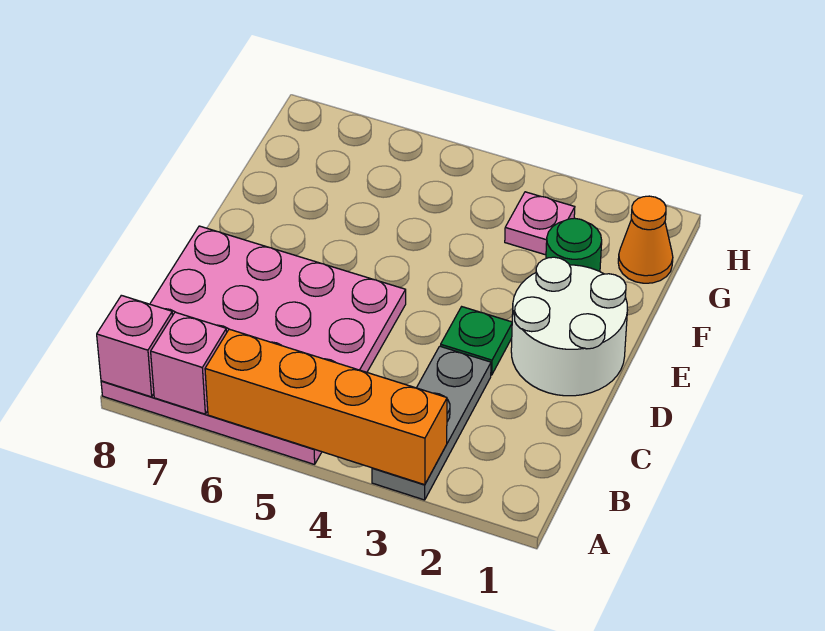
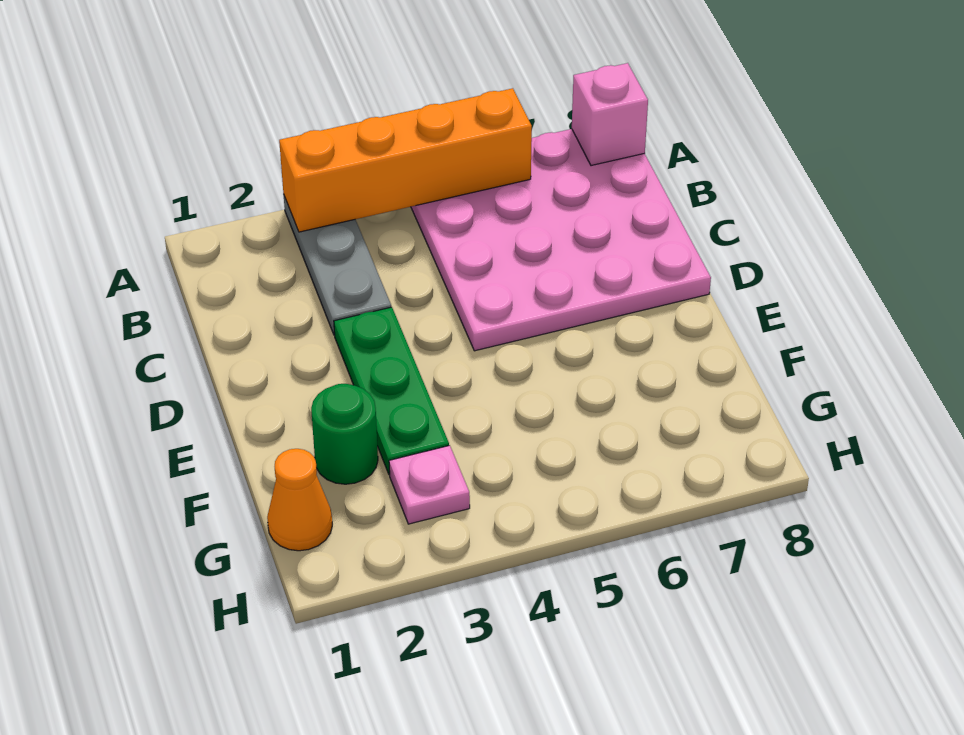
pink brick A7 level 2 -> none
white round brick D1:E2 level 1 -> none
green plate D3 level 1 -> green plate D3:F3 level 1

